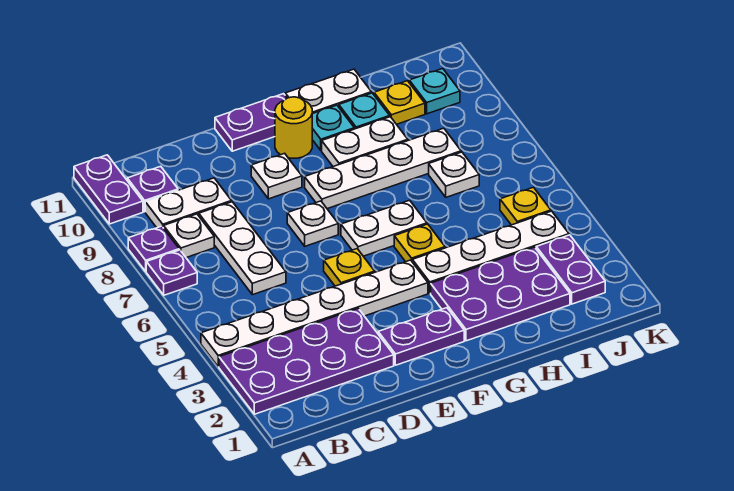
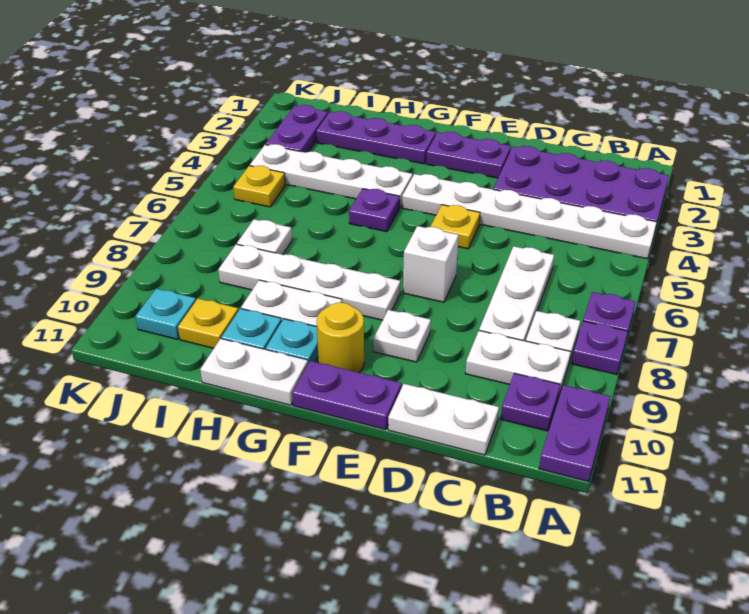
white plate E7 level 1 -> white brick E7 level 1
white plate F6:G6 level 1 -> white plate C11:D11 level 1
purple plate G2:I3 level 1 -> purple plate G2:I2 level 1
yellow plate G5 level 1 -> purple plate G5 level 1

